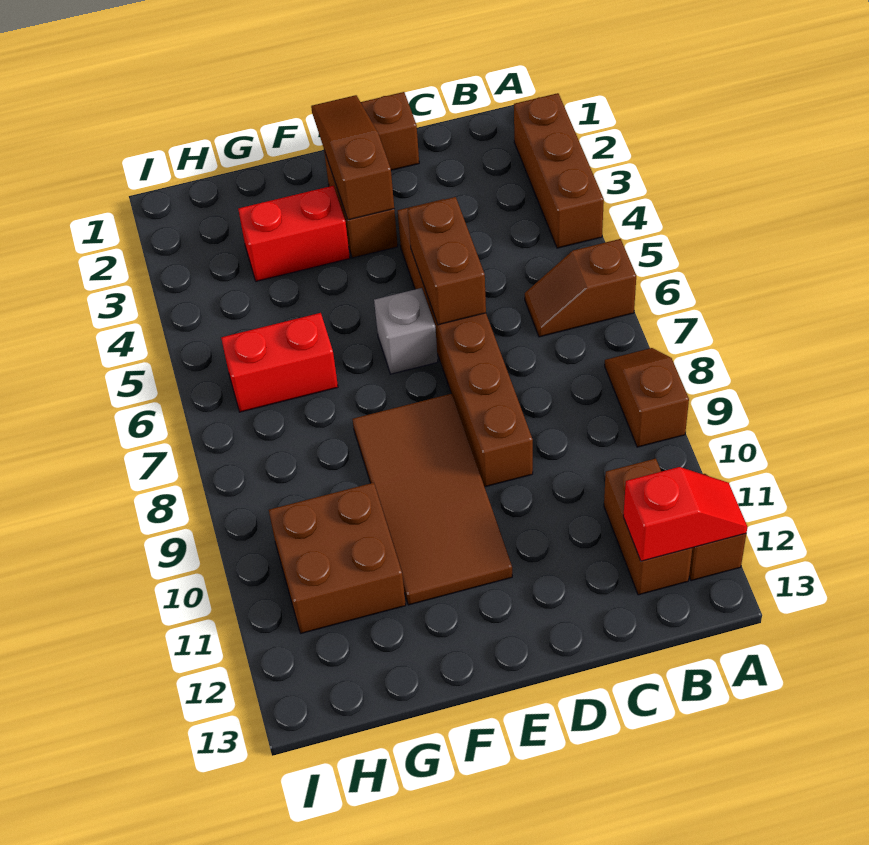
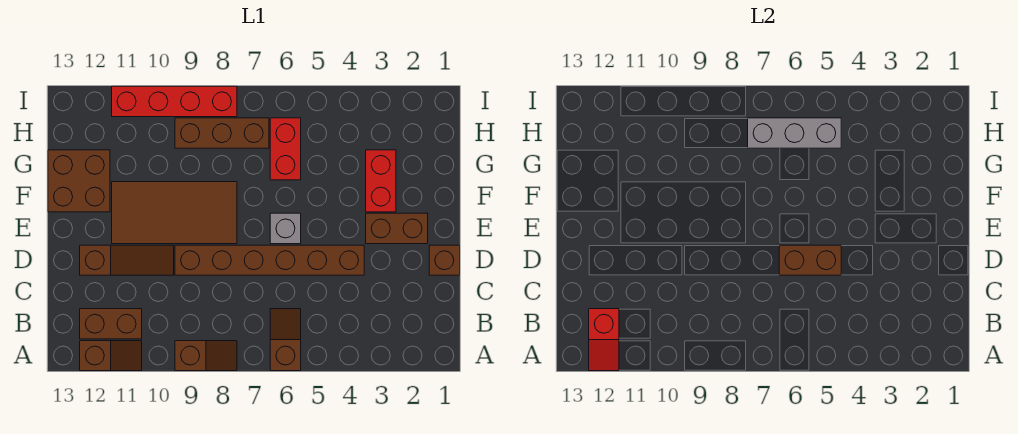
brown brick A2:A4 level 1 -> brown brick H7:H9 level 1
brown slope E1:E3 level 2 top 3 -> brown slope D10:D12 level 1 top 12
brown brick G10:H11 level 1 -> brown brick F12:G13 level 1
none -> grey brick H5:H7 level 2
none -> red brick I8:I11 level 1

